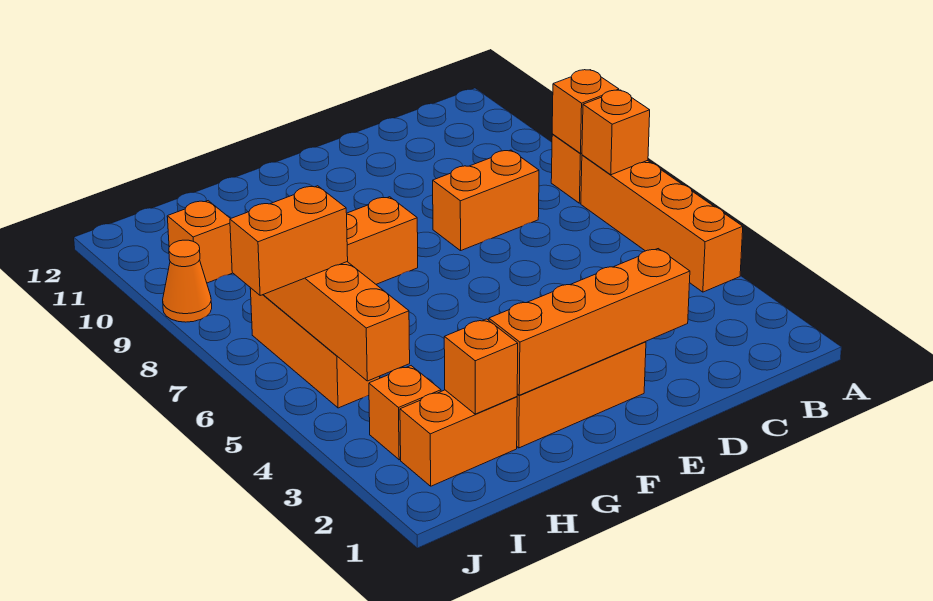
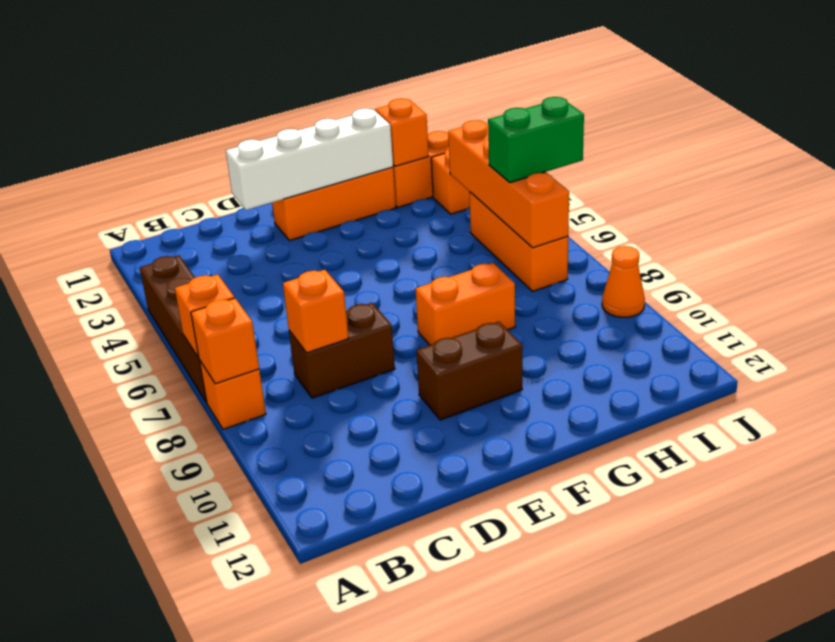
orange brick A4:A7 level 1 -> brown brick A4:A7 level 1
orange brick C8:D8 level 1 -> brown brick C8:D8 level 1
orange brick D2:G2 level 2 -> white brick D2:G2 level 2
none -> brown brick E10:F10 level 1
orange brick I6:J6 level 3 -> green brick I6:J6 level 3
orange brick I10 level 1 -> orange brick C8 level 2

